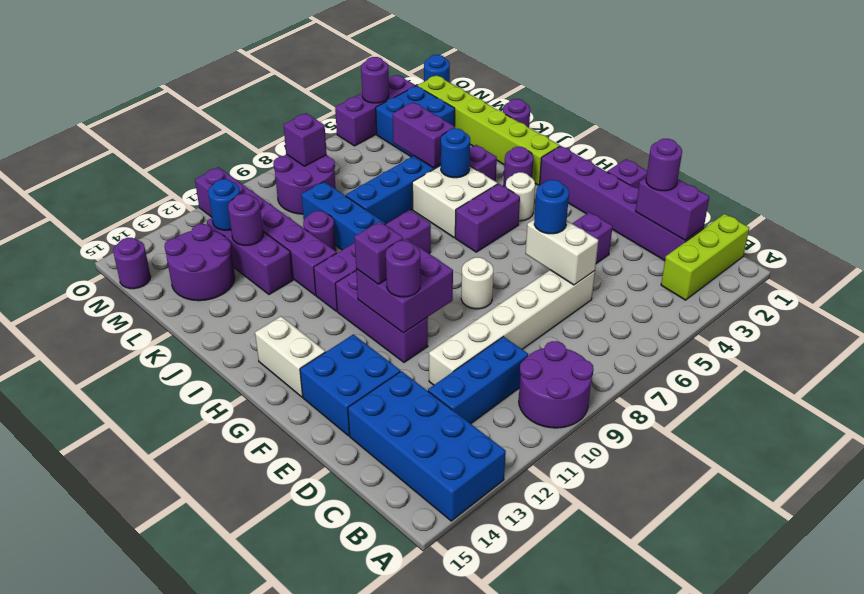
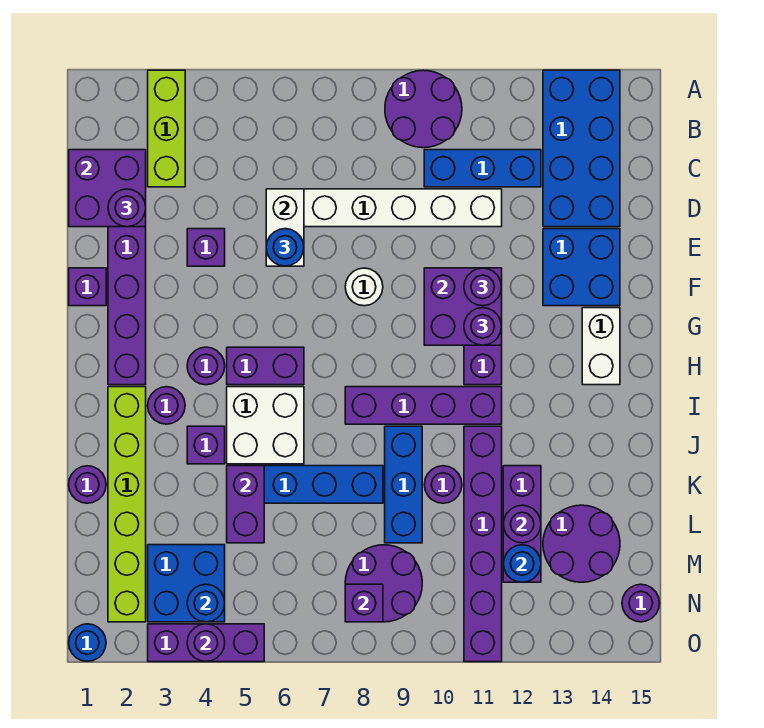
lime brick B1:B3 level 1 -> lime brick A3:C3 level 1
purple brick C2:D2 level 2 -> purple brick C1:D2 level 2
purple brick G11 level 3 -> purple round brick G11 level 3
white round brick H4 level 1 -> purple round brick H4 level 1
blue round brick J5 level 2 -> blue round brick N4 level 2

